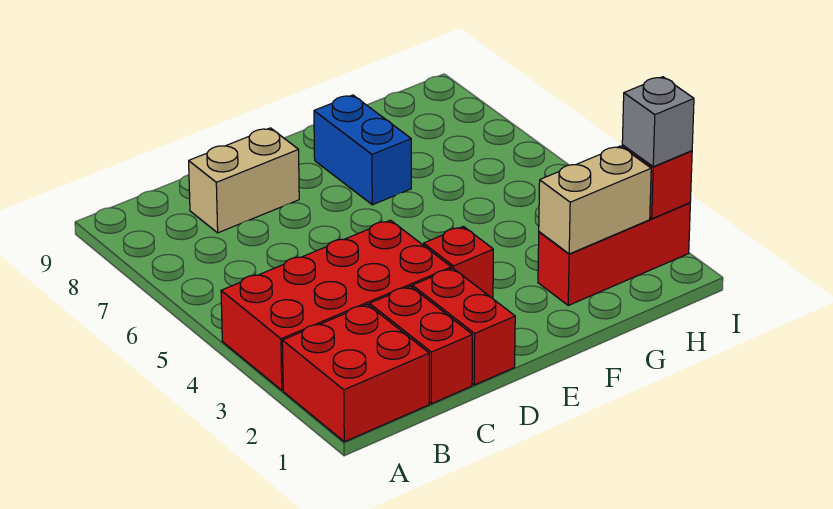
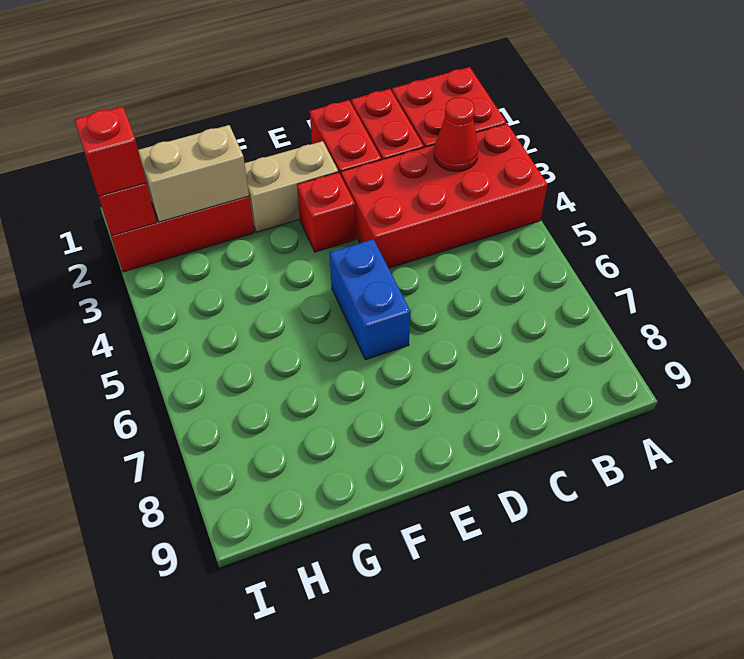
none -> red cone B3 level 2
tan brick C8:D8 level 1 -> tan brick E2:F2 level 1
blue brick F7:F8 level 1 -> blue brick E5:E6 level 1
grey brick I2 level 3 -> red brick I2 level 3

